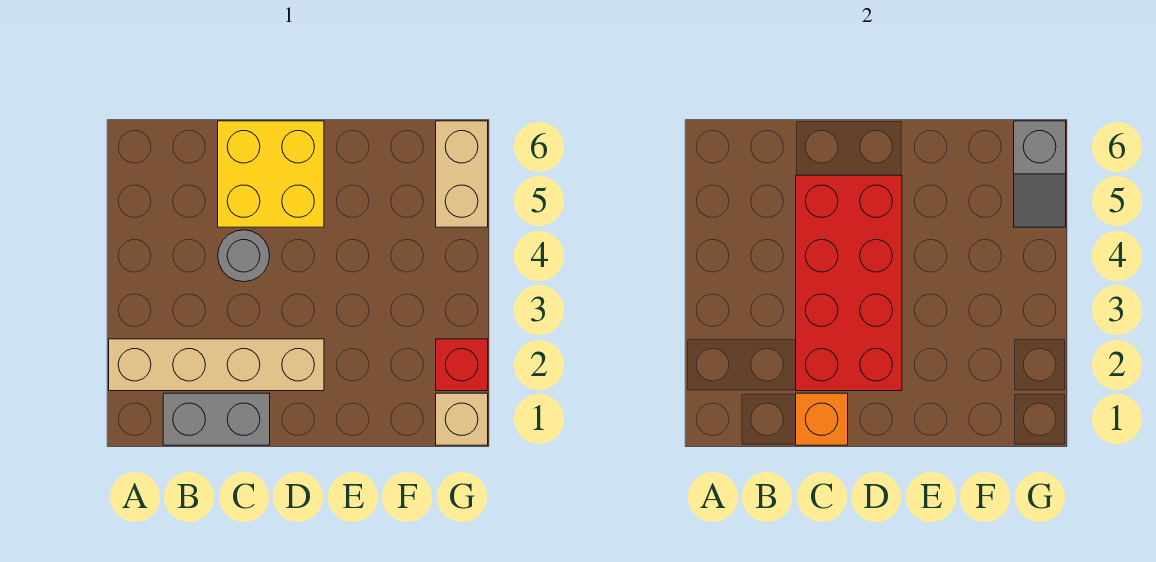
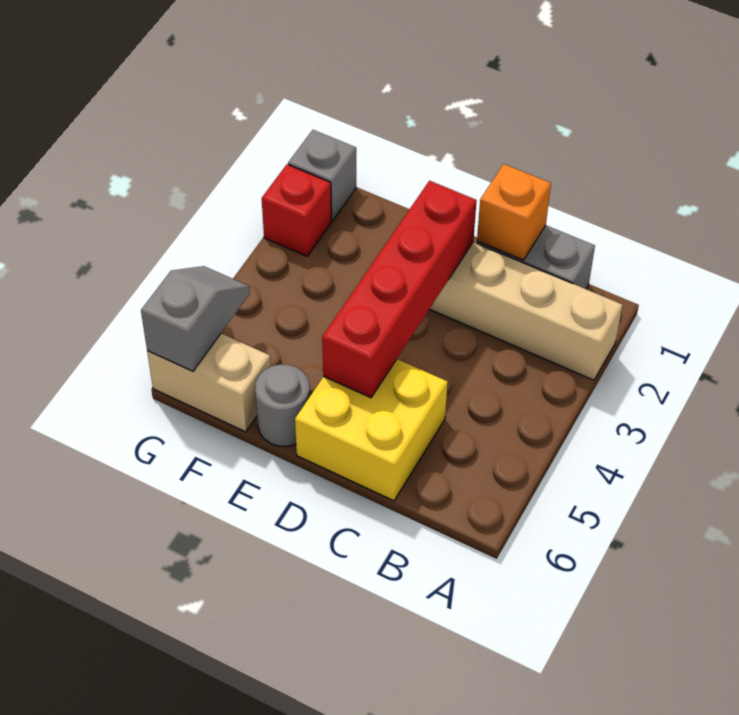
red brick C2:D5 level 2 -> red brick D2:D5 level 2
grey round brick C4 level 1 -> grey round brick E6 level 1
tan brick G1 level 1 -> grey brick G1 level 1
tan brick G5:G6 level 1 -> tan brick F6:G6 level 1

